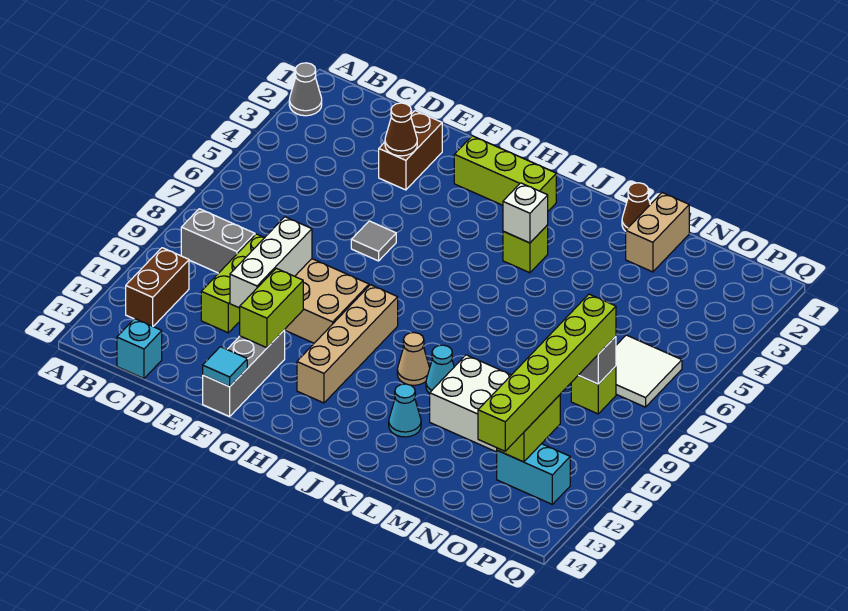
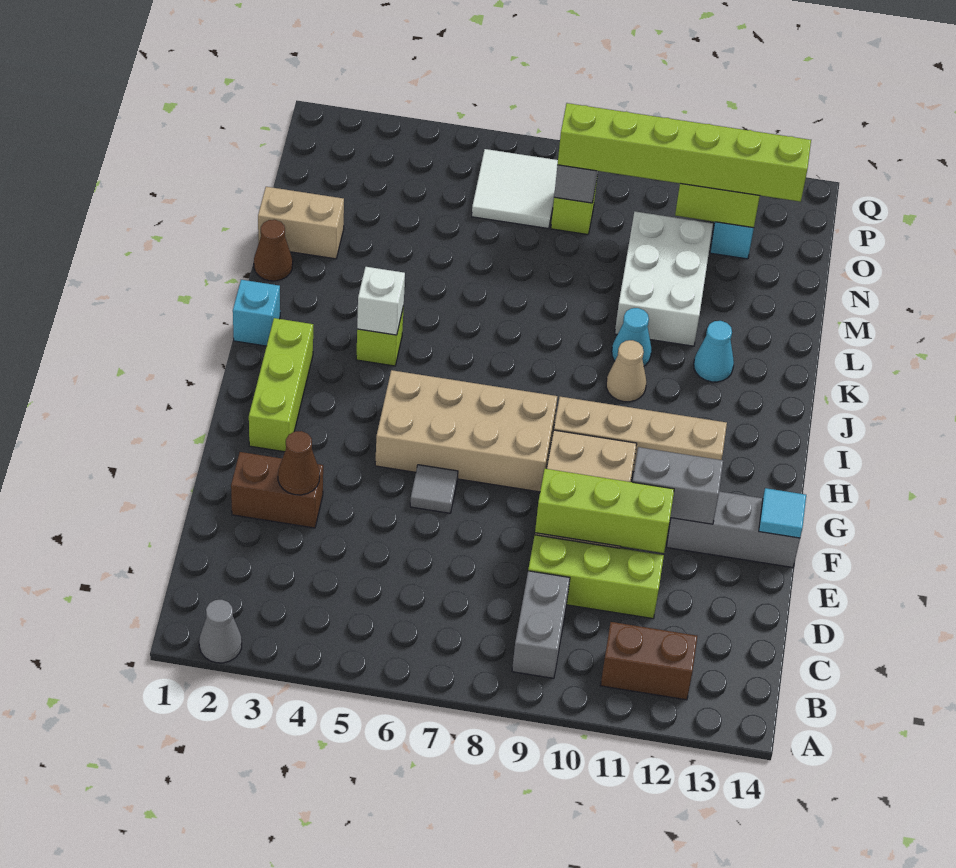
cyan brick C14 level 1 -> cyan brick J1 level 1
white brick E9:E11 level 2 -> lime brick E9:E11 level 2
lime brick F11:F12 level 2 -> grey brick F11:F12 level 2
none -> tan brick G5:H8 level 1

